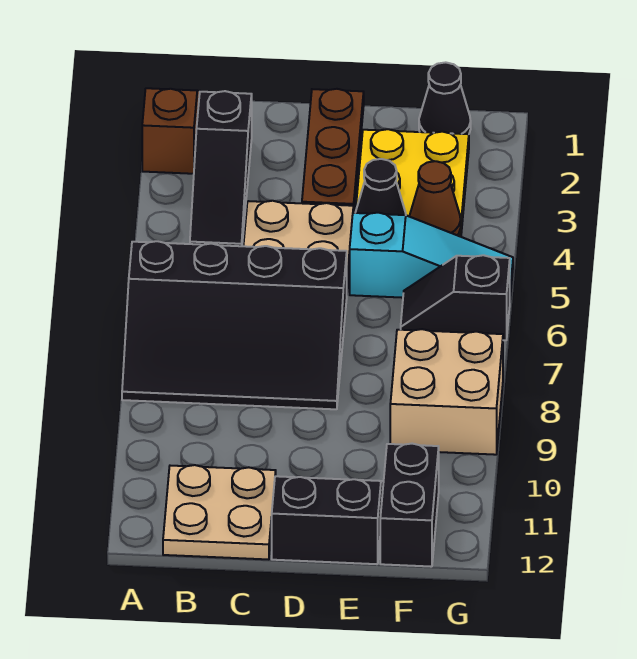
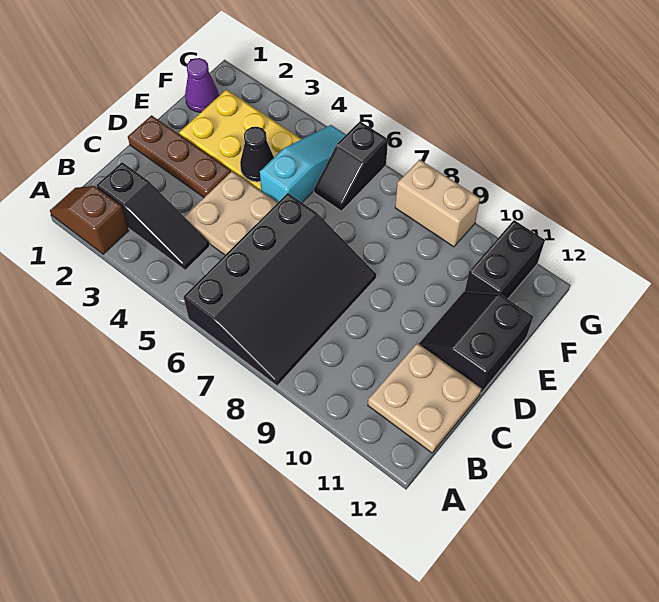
black cone F1 level 1 -> purple cone F1 level 1
brown cone F4 level 2 -> none
tan brick F8:G9 level 1 -> tan brick G8:G9 level 1
black brick F11:F12 level 1 -> black brick F11:G11 level 1

